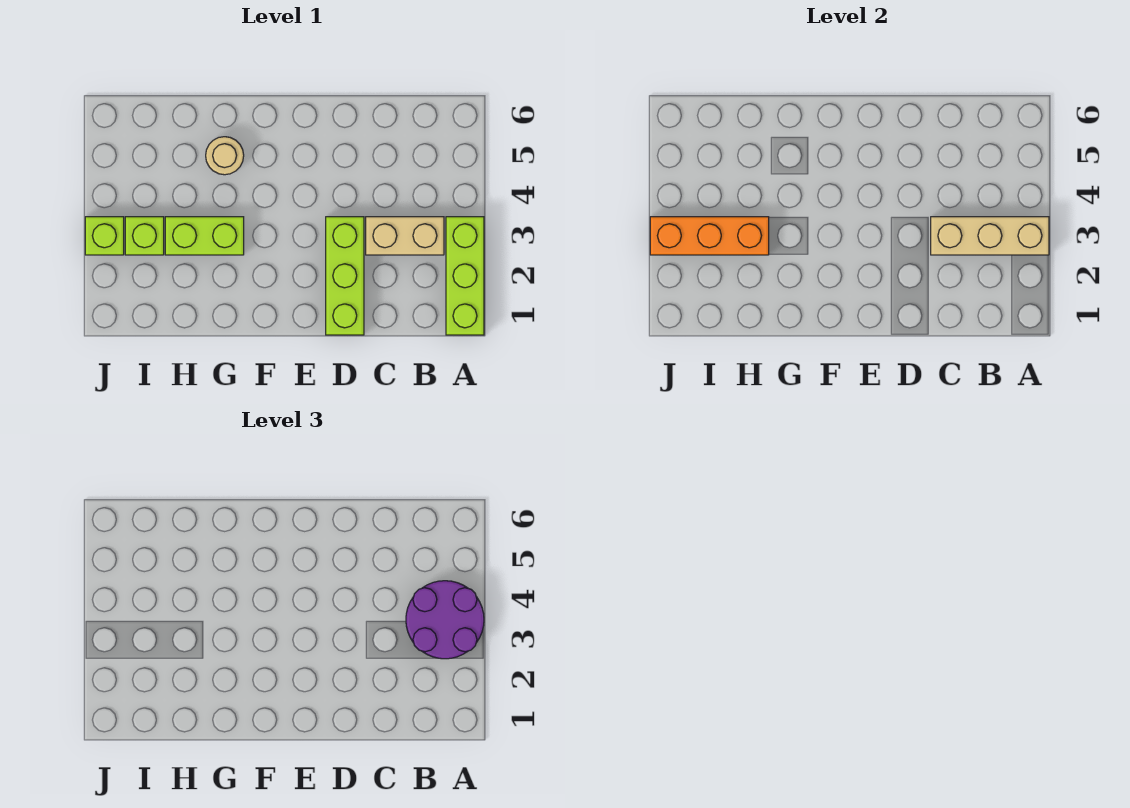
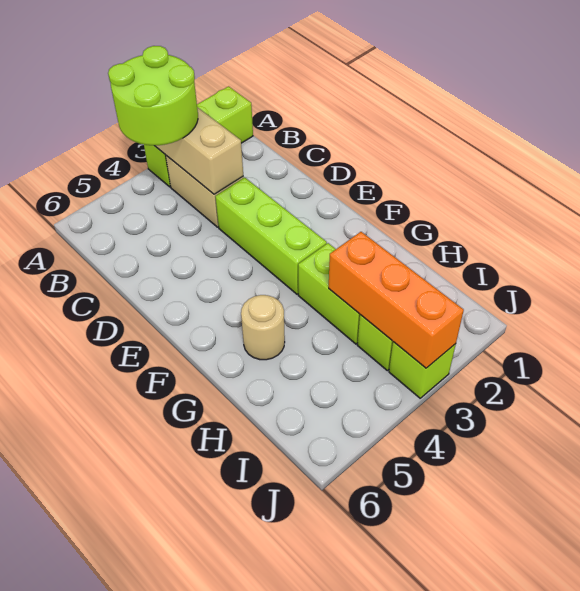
purple round brick A3:B4 level 3 -> lime round brick A3:B4 level 3
lime brick D1:D3 level 1 -> lime brick D3:F3 level 1

